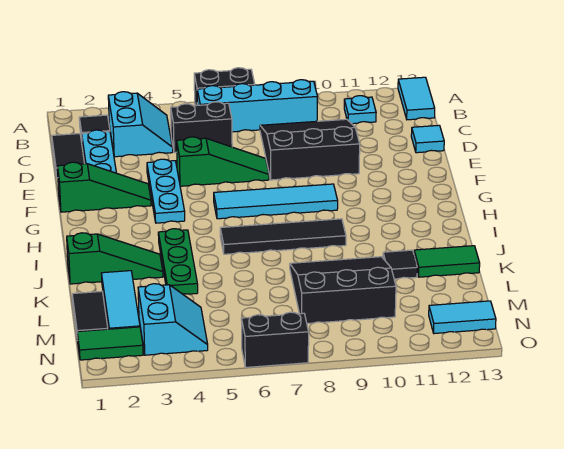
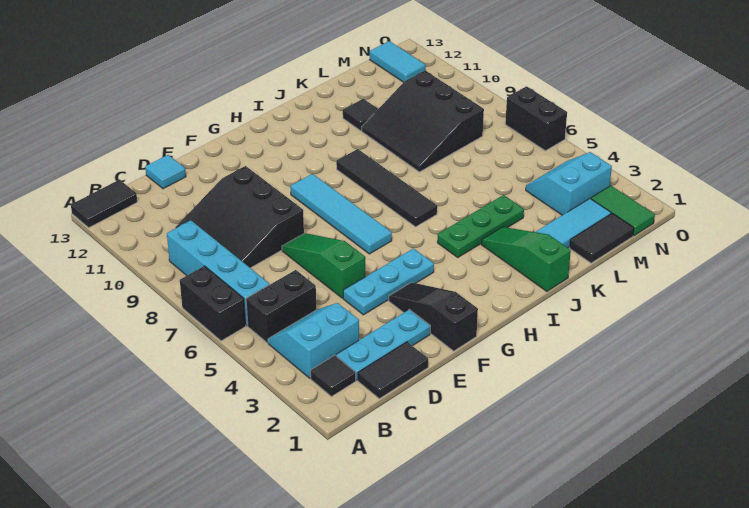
cyan tile A13:B13 level 1 -> black tile A13:B13 level 1
cyan plate B11 level 1 -> none
black brick C5:C6 level 1 -> black brick B5:C5 level 1
green slope F1:F3 level 1 top 1 -> black slope F1:F3 level 1 top 1
green tile K12:K13 level 1 -> none

